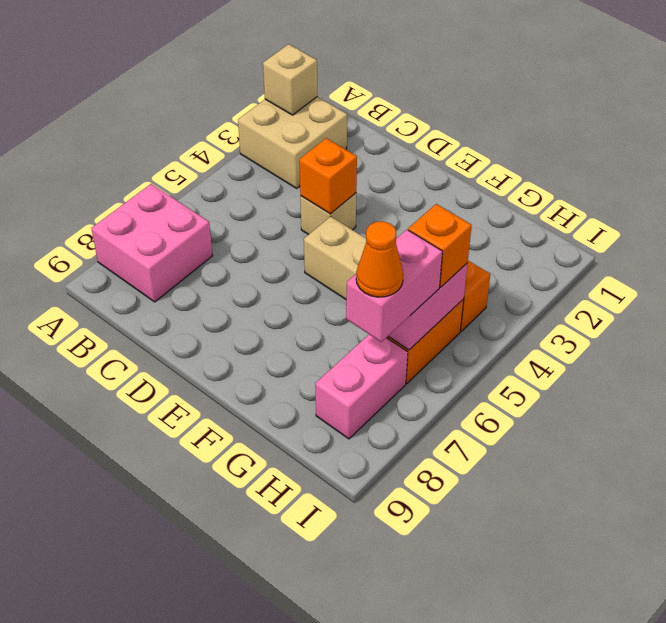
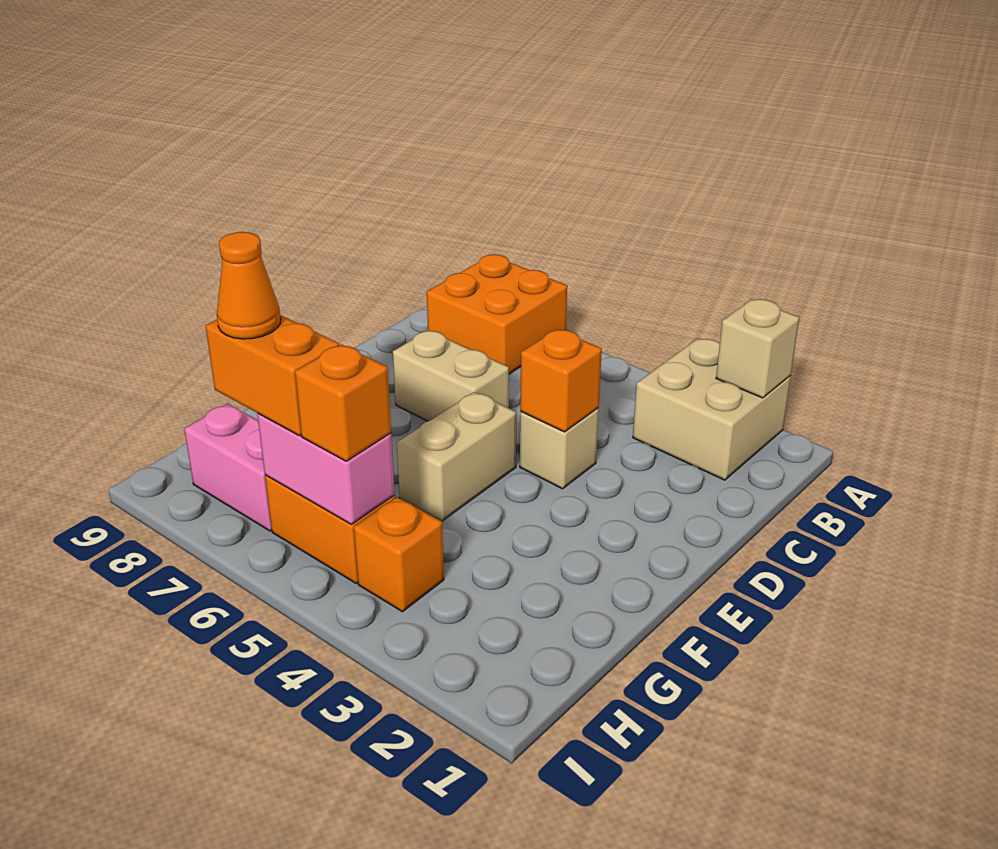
pink brick A7:B8 level 1 -> orange brick A7:B8 level 1
none -> tan brick D6:D7 level 1
pink brick H6:H7 level 3 -> orange brick H6:H7 level 3

